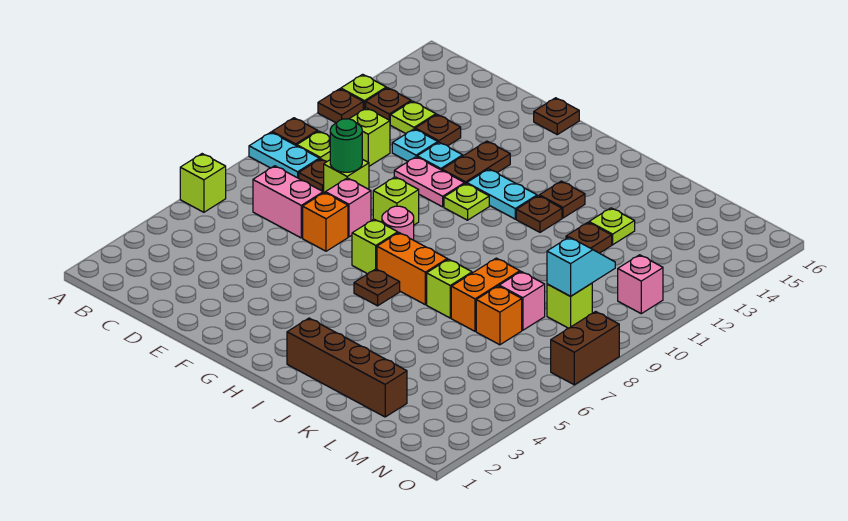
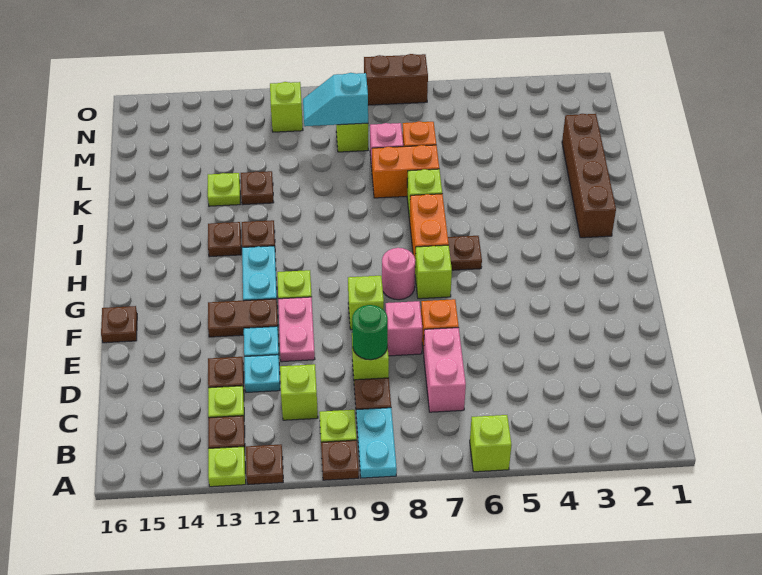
pink brick N11 level 1 -> lime brick N11 level 1

